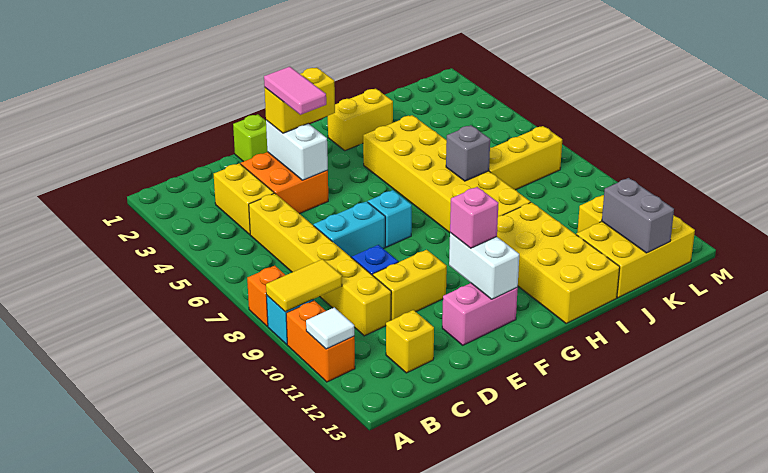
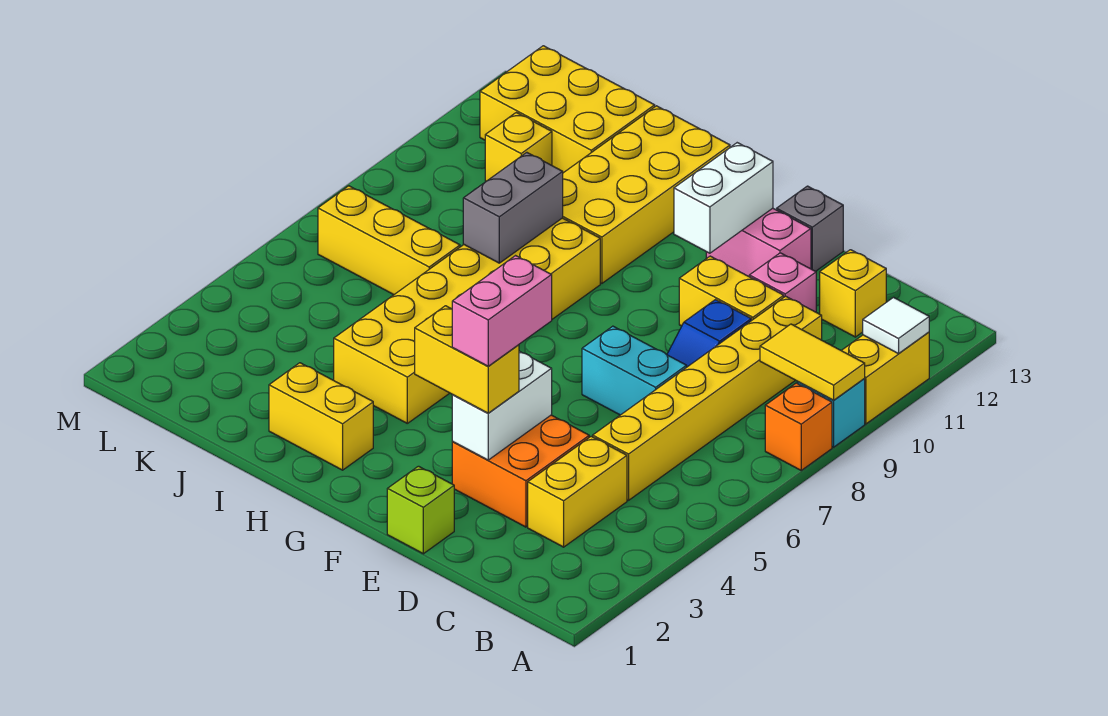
orange brick A10:A11 level 1 -> yellow brick A10:A11 level 1
pink tile E3:E4 level 4 -> pink brick E3:E4 level 4
cyan brick F7 level 1 -> none
pink brick F11 level 3 -> pink brick D11 level 1
grey brick I7 level 2 -> grey brick E13 level 1
grey brick K12:K13 level 2 -> grey brick I8:I9 level 2

